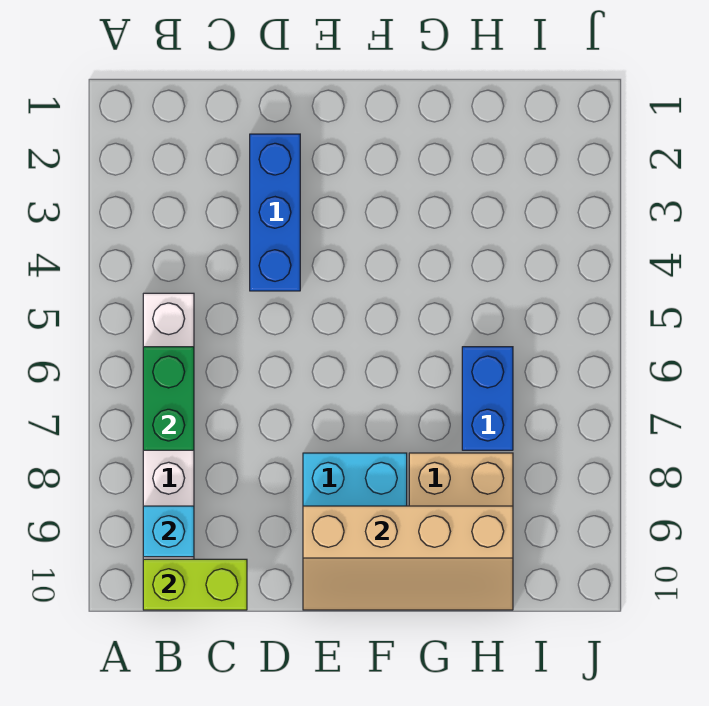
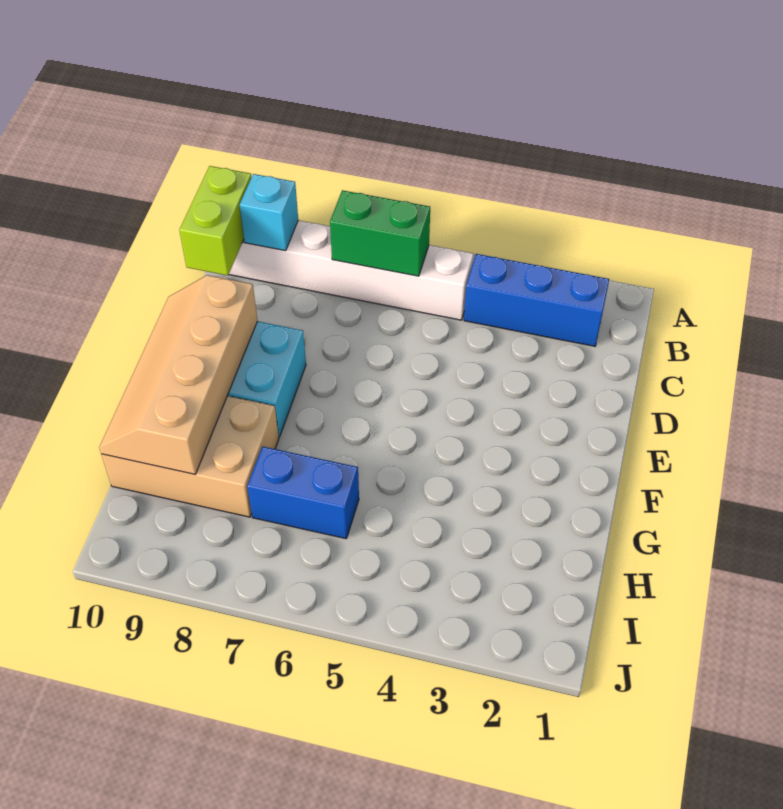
blue brick D2:D4 level 1 -> blue brick B2:B4 level 1

